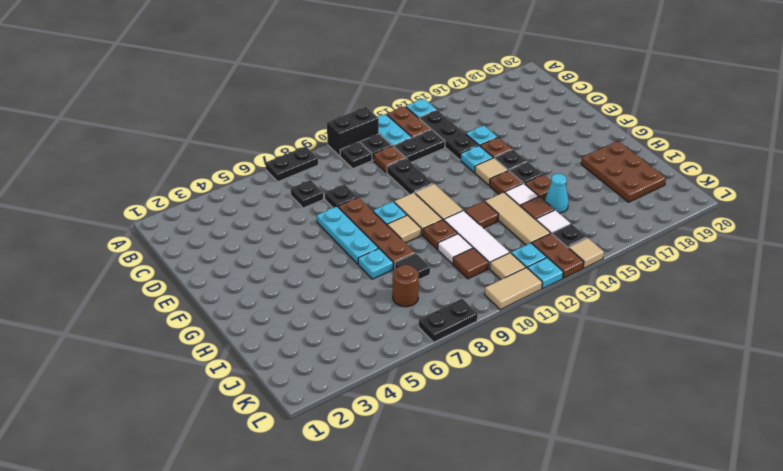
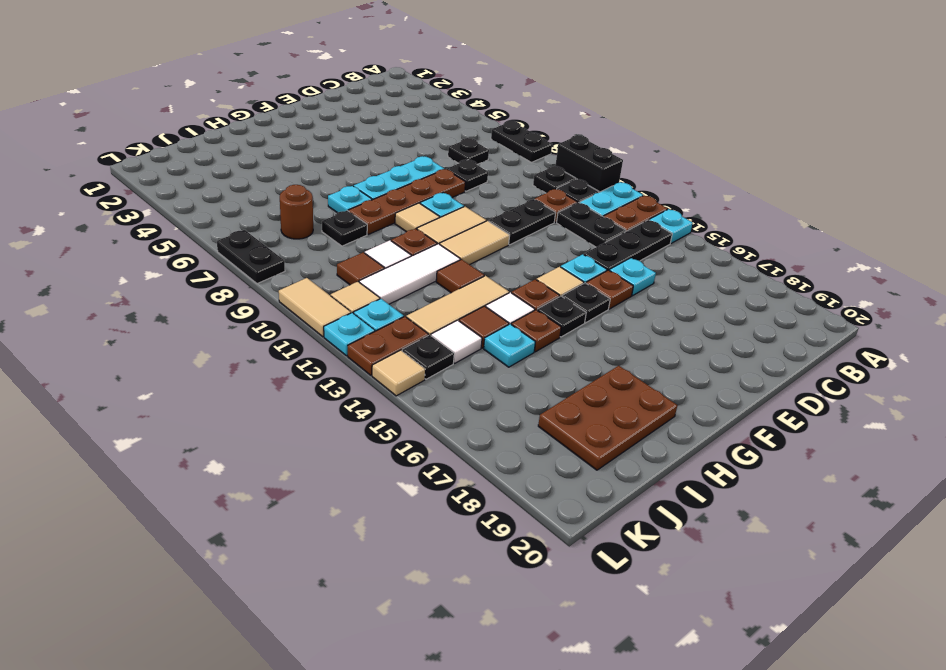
black tile I8 level 1 -> black plate I8 level 1
cyan cone I15 level 1 -> cyan plate I15 level 1

